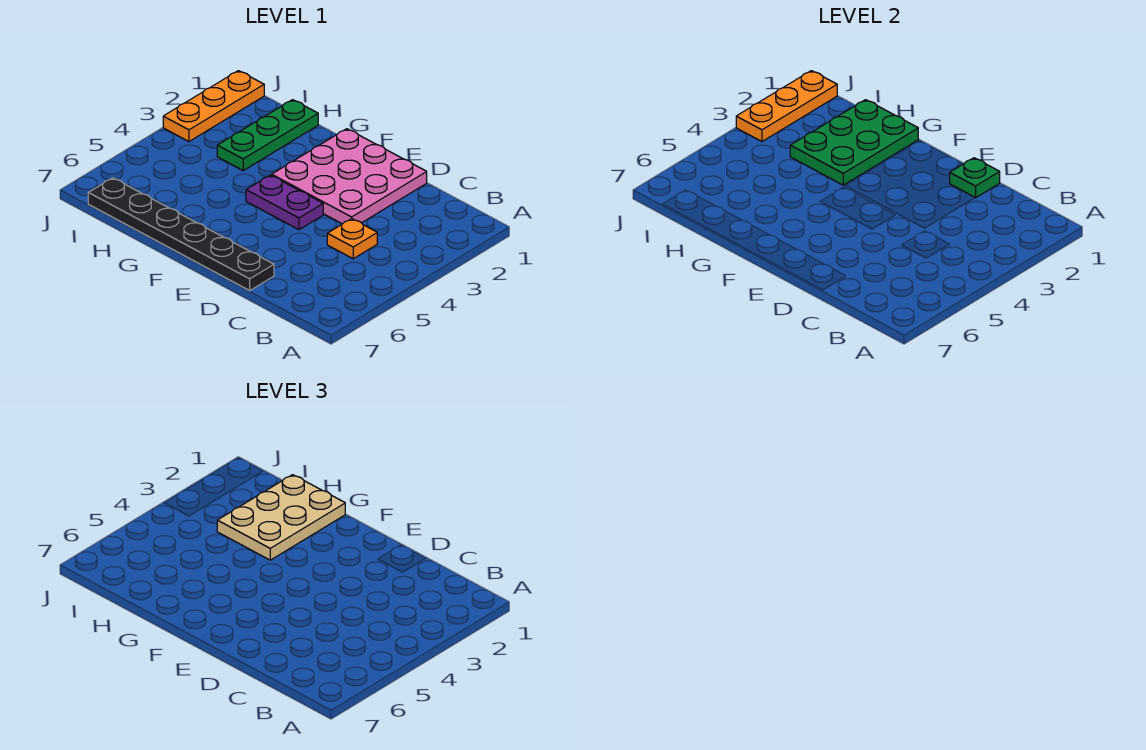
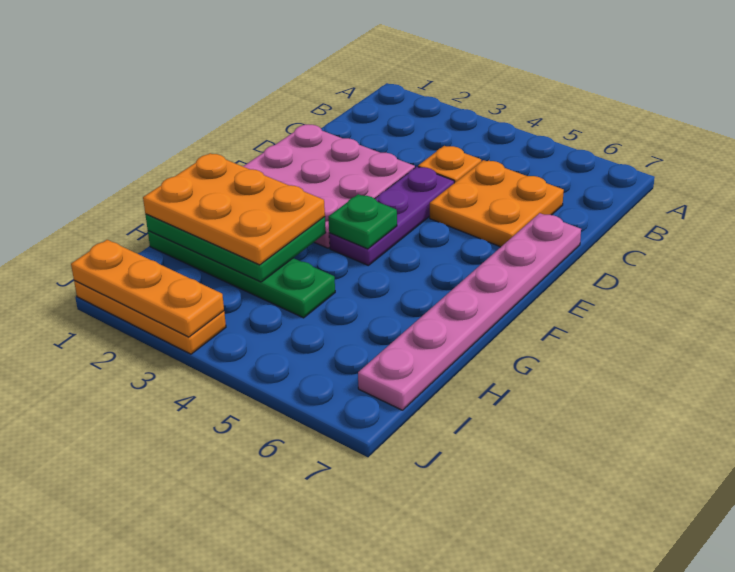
none -> orange plate C5:D6 level 1
green plate D1 level 2 -> green plate F4 level 2
black plate D7:I7 level 1 -> pink plate D7:I7 level 1
purple plate E4:F4 level 1 -> purple plate D4:F4 level 1
tan plate G1:H3 level 3 -> orange plate G1:H3 level 3
green plate H1:H3 level 1 -> green plate H1:H4 level 1

